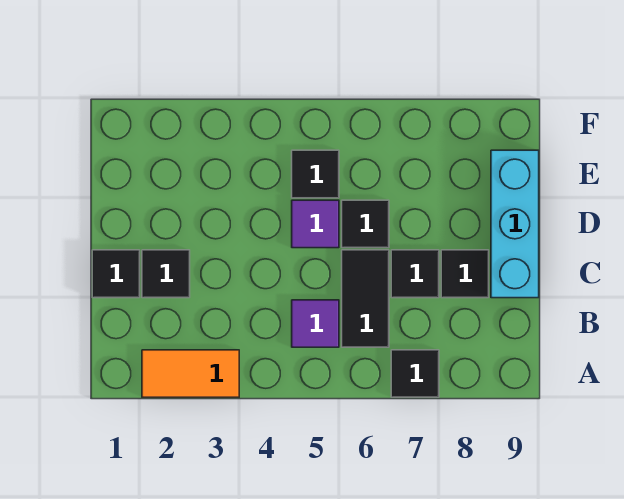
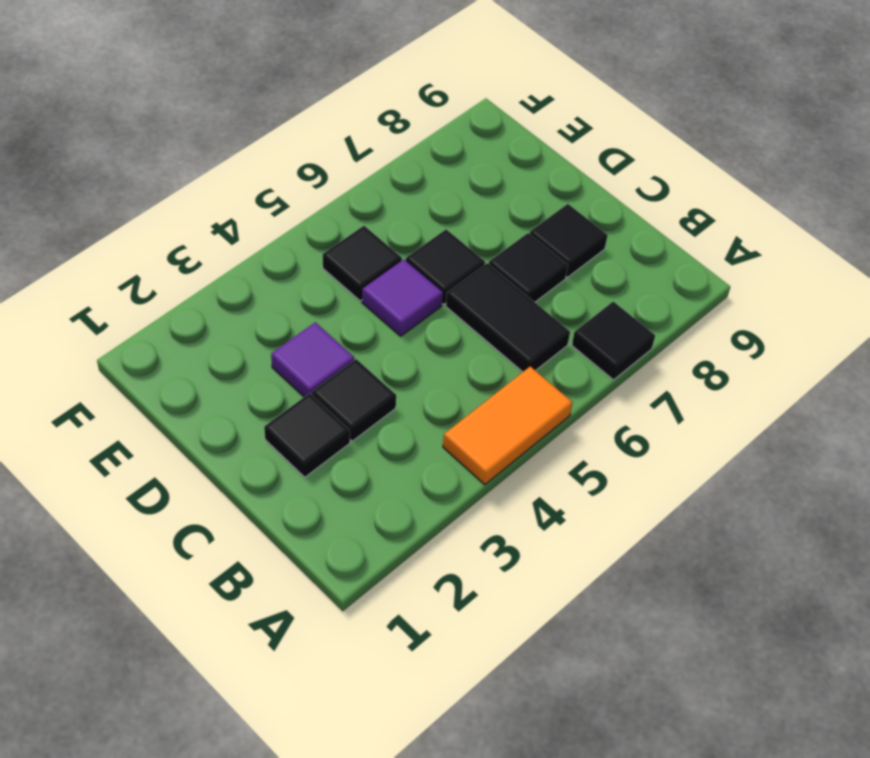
orange tile A2:A3 level 1 -> orange tile A4:A5 level 1
purple tile B5 level 1 -> purple tile D3 level 1
black tile C1 level 1 -> black tile C3 level 1
cyan brick C9:E9 level 1 -> none

